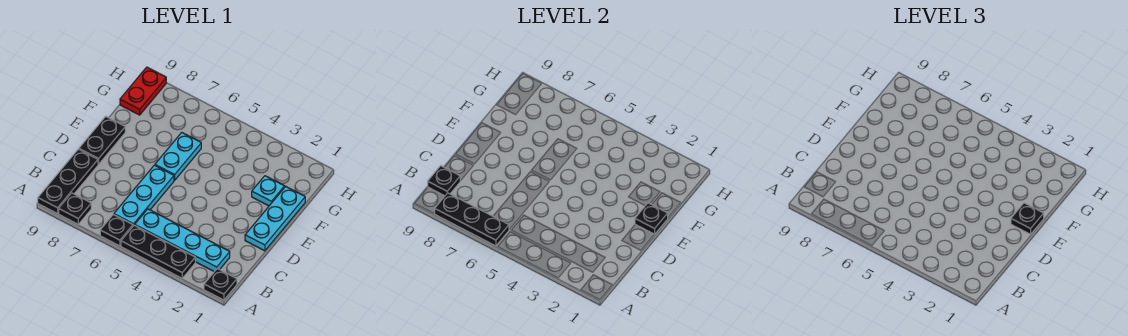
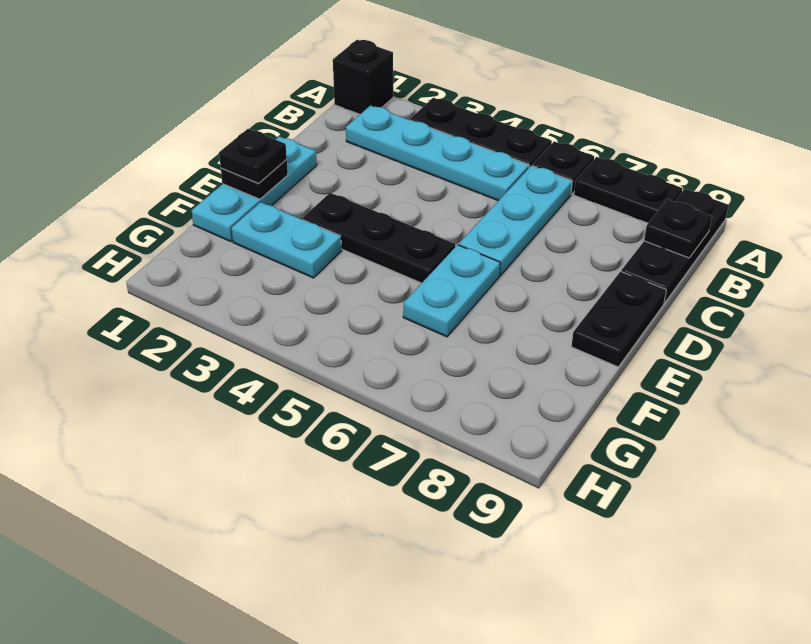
black plate A1 level 1 -> black brick A1 level 1
black plate A6:A8 level 2 -> black plate E3:E5 level 1
black plate A8 level 1 -> black plate A7:A8 level 1
cyan plate F2 level 1 -> cyan plate F2:F3 level 1
red plate G9:H9 level 1 -> none

